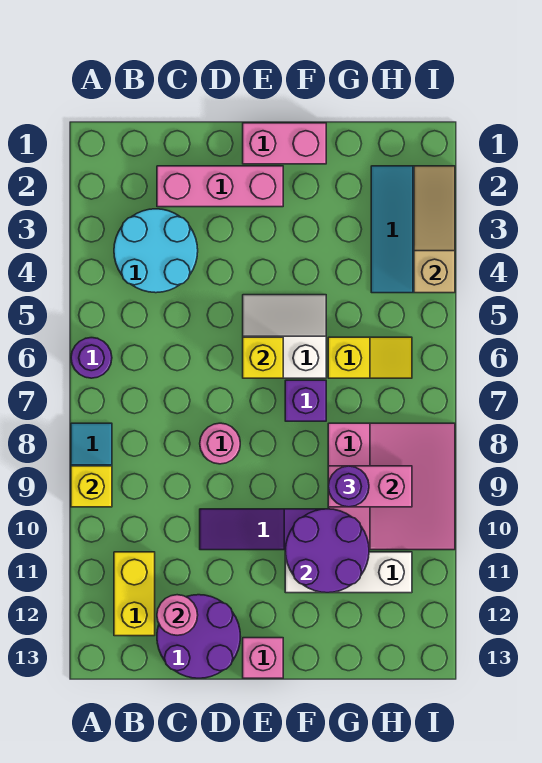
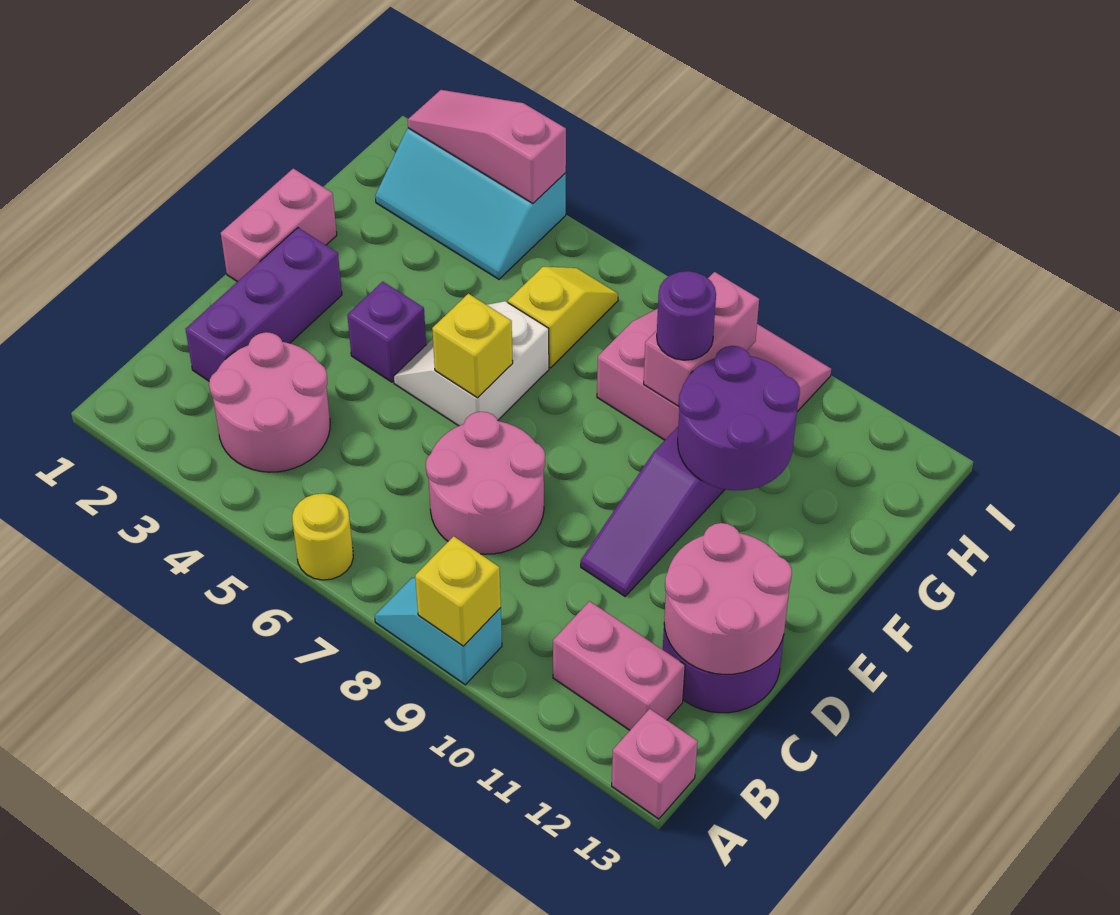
purple round brick A6 level 1 -> yellow round brick A6 level 1
cyan round brick B3:C4 level 1 -> pink round brick B3:C4 level 1
yellow brick B11:B12 level 1 -> pink brick B11:B12 level 1
pink brick C2:E2 level 1 -> purple brick C2:E2 level 1
pink round brick C12 level 2 -> pink round brick C12:D13 level 2
pink round brick D8 level 1 -> pink round brick C7:D8 level 1
pink brick E13 level 1 -> pink brick A13 level 1
purple brick F7 level 1 -> purple brick E4 level 1
white brick F11:H11 level 1 -> none
tan slope I2:I4 level 2 top 4 -> pink slope I2:I4 level 2 top 4

